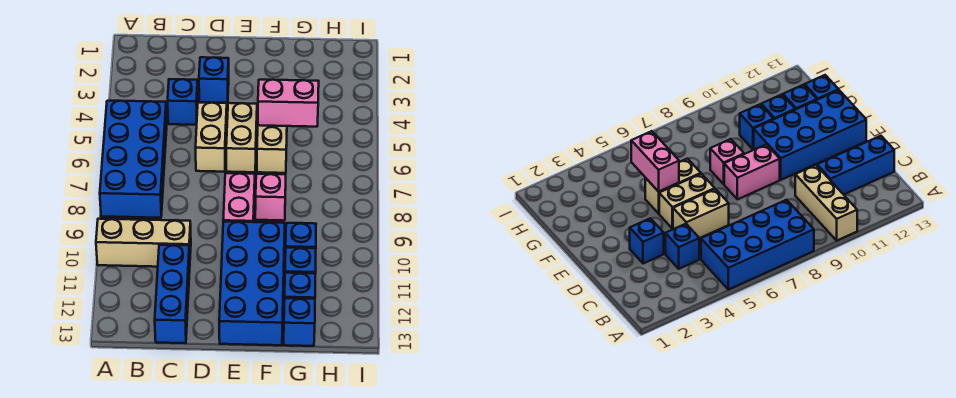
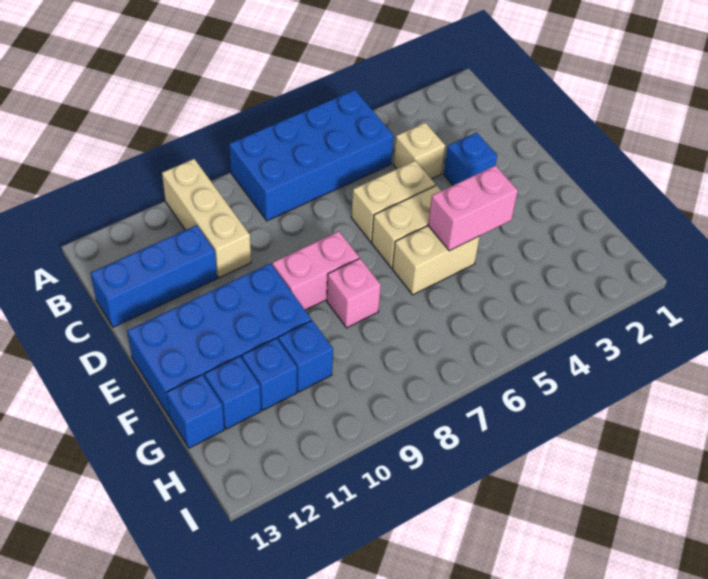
blue brick C4 level 1 -> tan brick C4 level 1
pink brick F5:G5 level 2 -> pink brick F4:F5 level 2

